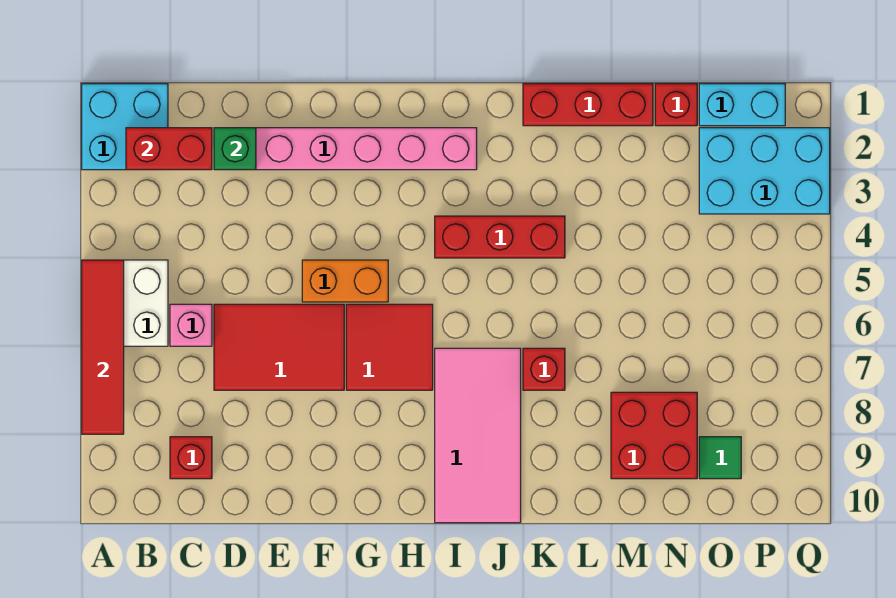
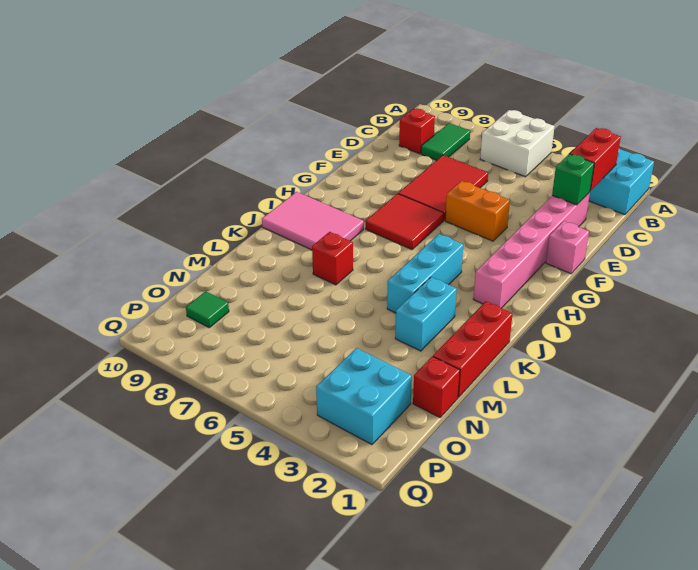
red tile A5:A8 level 2 -> none
none -> green tile B8:C8 level 1
pink brick C6 level 1 -> pink brick F1 level 1
orange brick F5:G5 level 1 -> orange brick F4:F5 level 1
red brick I4:K4 level 1 -> cyan brick I4:K4 level 1
pink tile I7:J10 level 1 -> pink tile I8:J10 level 1
red brick M8:N9 level 1 -> none
cyan brick O1:P1 level 1 -> cyan brick K3:L3 level 1
cyan brick O2:Q3 level 1 -> cyan brick O2:P3 level 1

